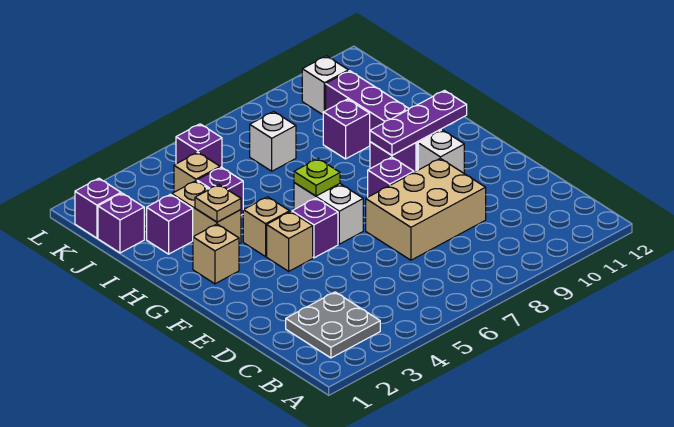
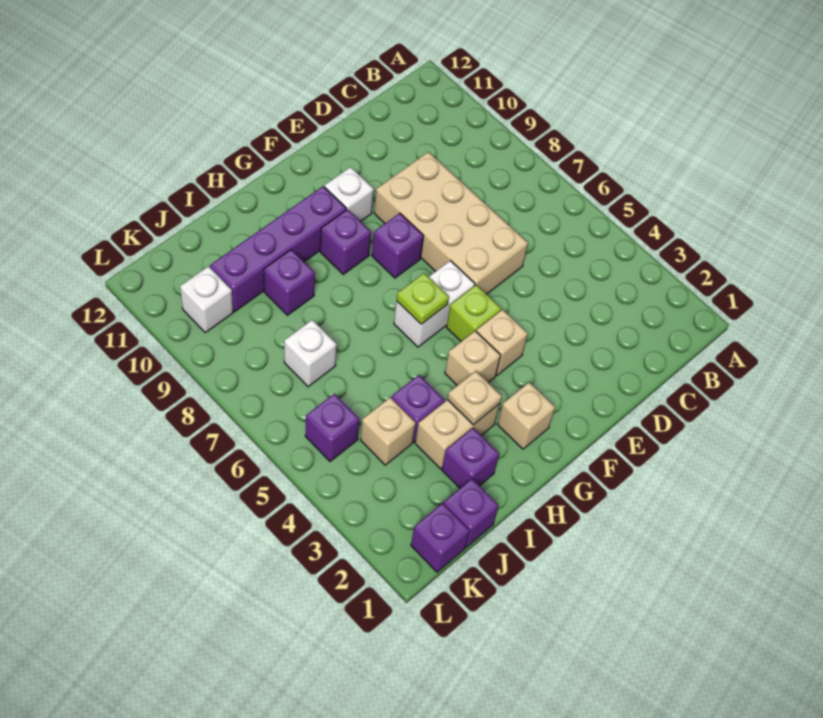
grey plate B2:C3 level 1 -> none
tan brick D7:E9 level 1 -> tan brick D6:E9 level 1
purple brick F5 level 1 -> lime brick F5 level 1
purple plate G9:G11 level 2 -> none

